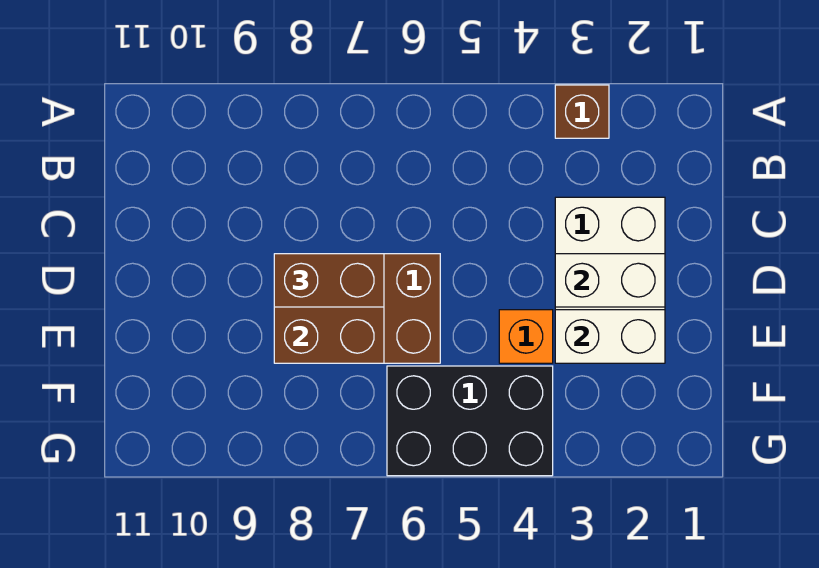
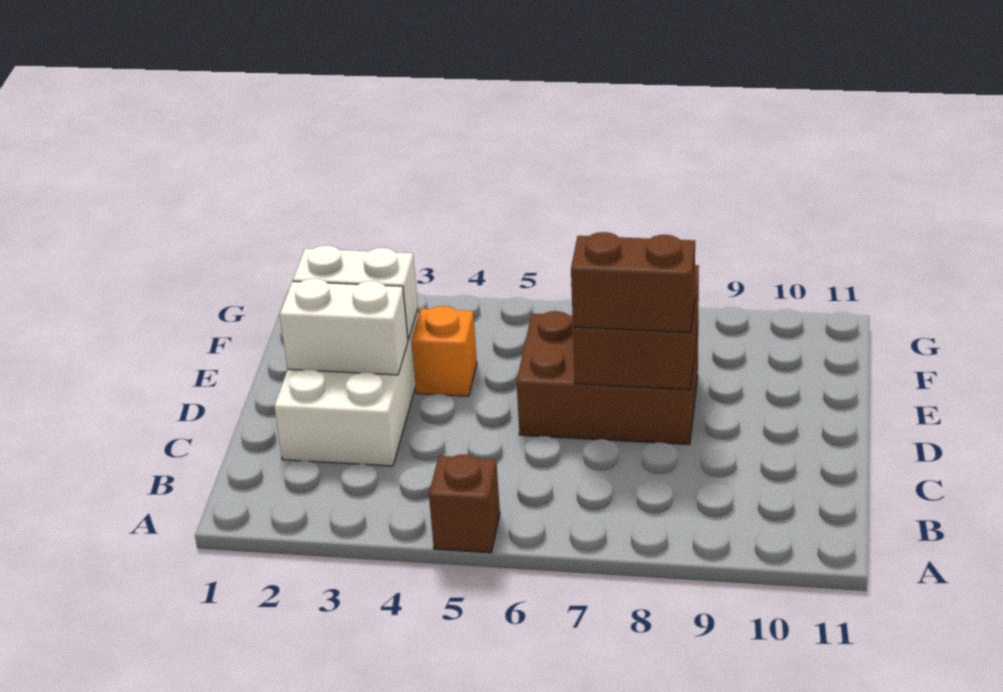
brown brick A3 level 1 -> brown brick A5 level 1
black brick F4:G6 level 1 -> none

